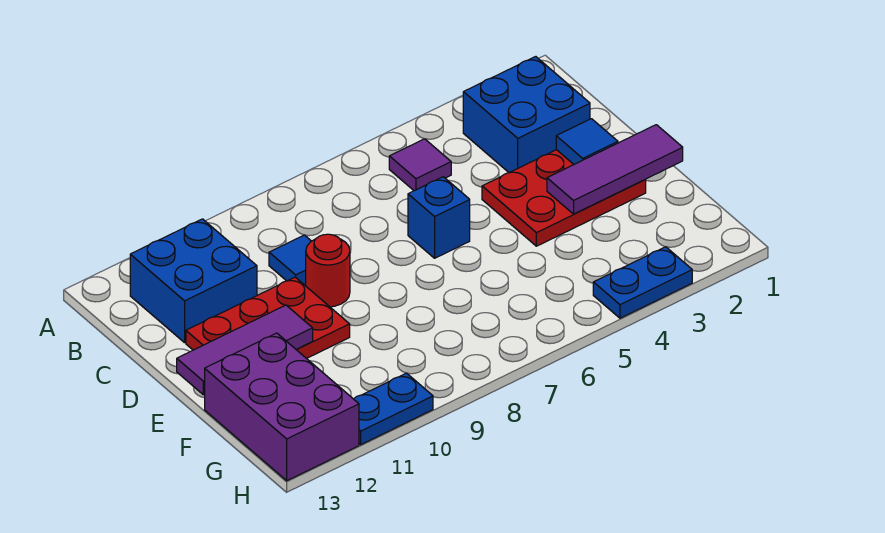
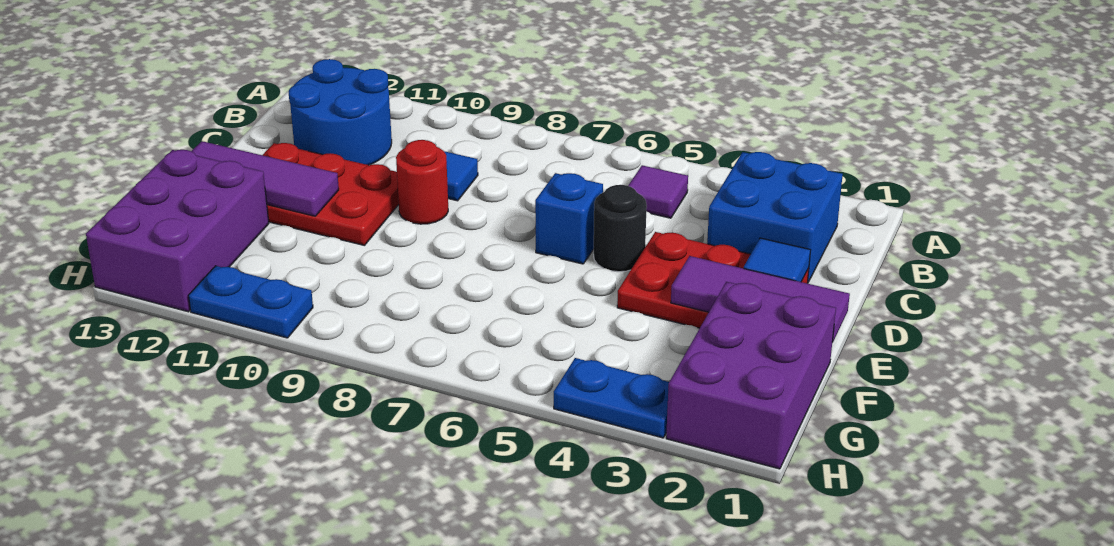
blue brick B11:C12 level 1 -> blue round brick B11:C12 level 1
none -> black round brick D5 level 1
none -> purple brick F1:H2 level 1

